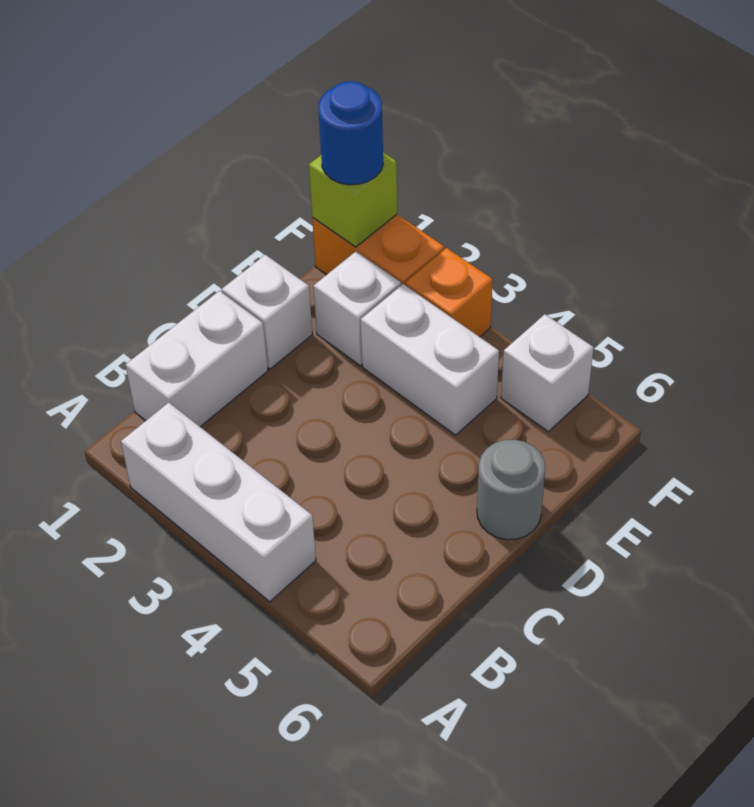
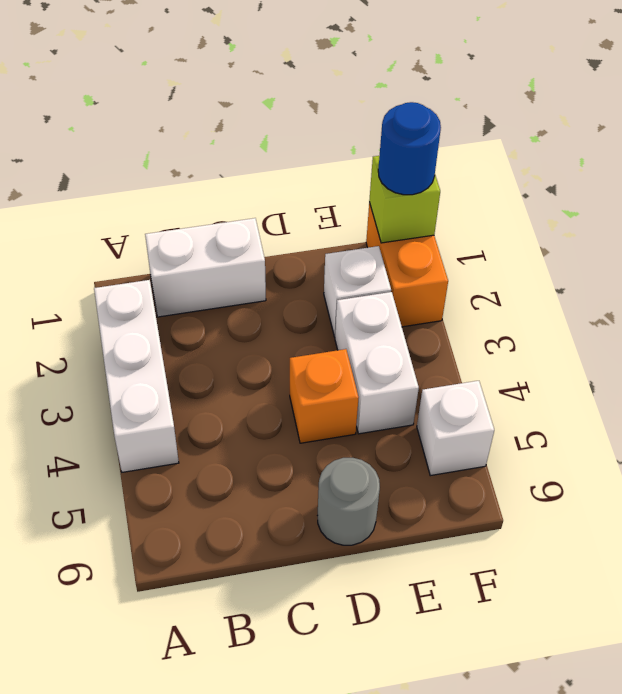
white brick D1 level 1 -> none
orange brick F3 level 1 -> orange brick D4 level 1

